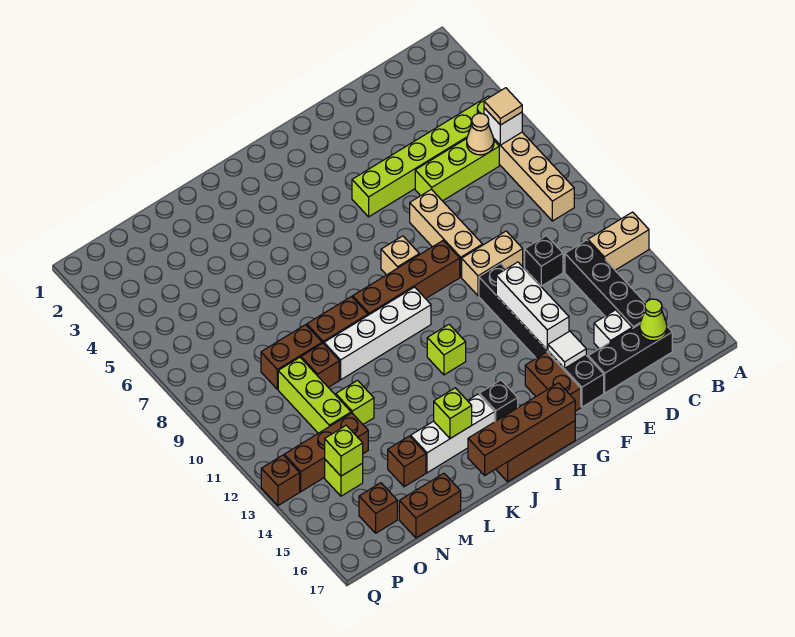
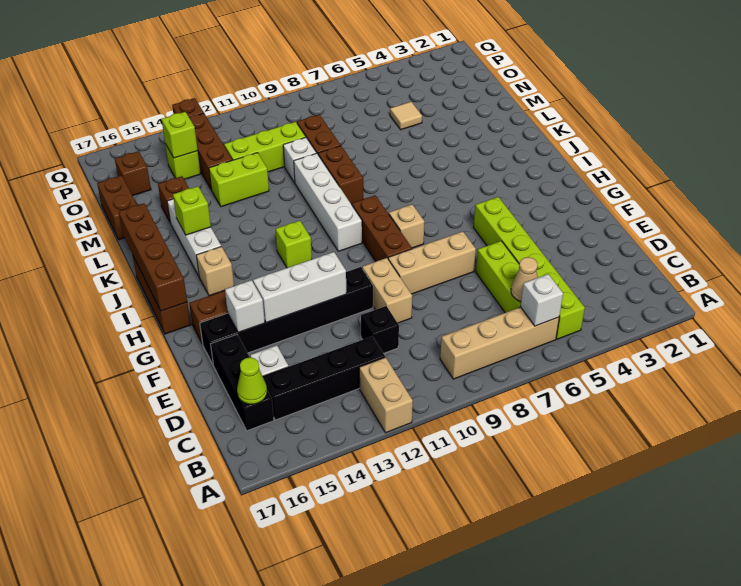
tan tile B6 level 3 -> tan tile N5 level 1
white tile F15 level 2 -> white brick F15 level 2
brown brick G9:J9 level 1 -> brown brick G9:I9 level 1
black brick I15 level 1 -> tan brick I15 level 1
brown brick M10 level 1 -> white brick M10 level 1
lime brick M12 level 1 -> lime brick M12:M13 level 1

